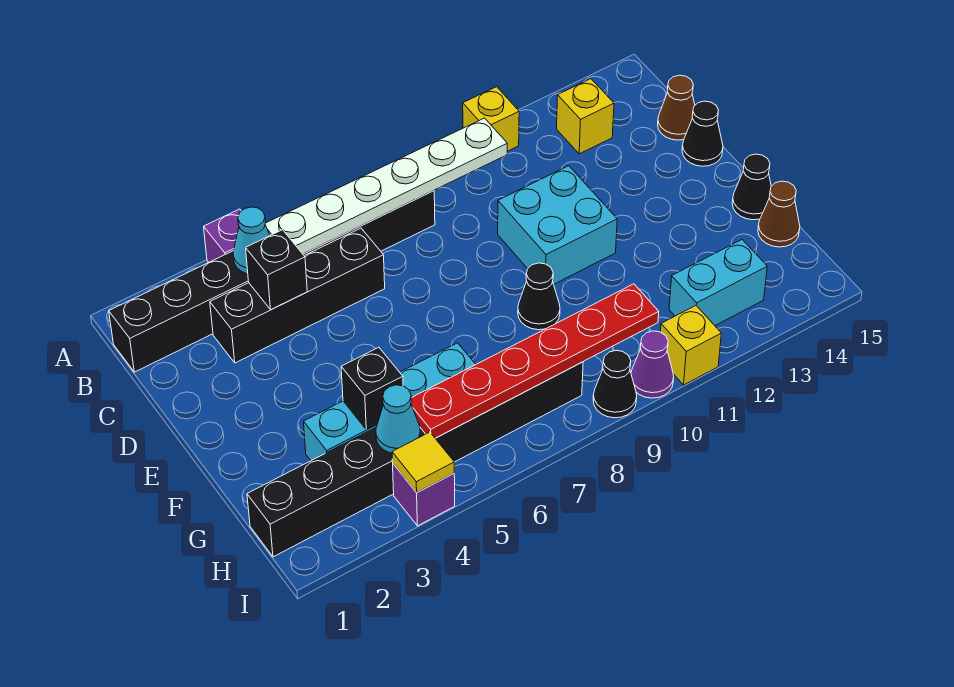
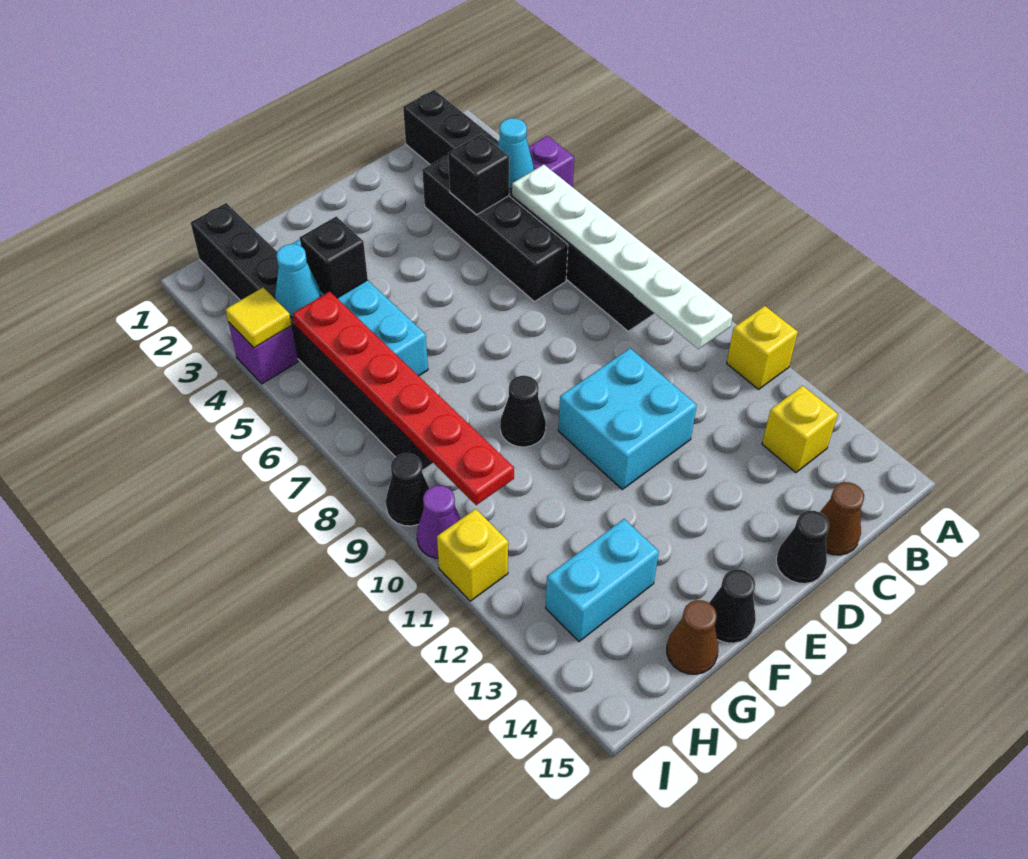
cyan brick H12:H13 level 1 -> cyan brick G13:H13 level 1

